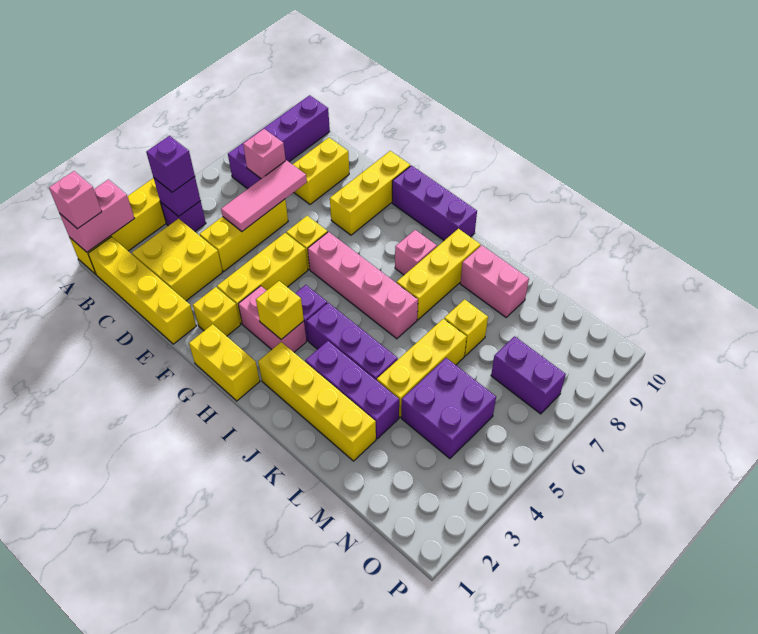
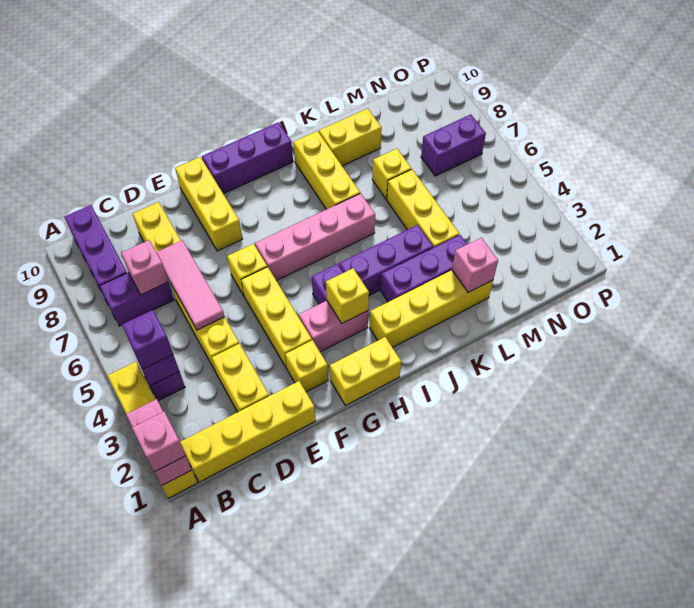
yellow brick C2:D3 level 1 -> yellow brick D2:D3 level 1
pink brick I8 level 1 -> pink brick L2 level 2
pink brick K9:L9 level 1 -> yellow brick K9:L9 level 1
purple brick M4:N5 level 1 -> none

